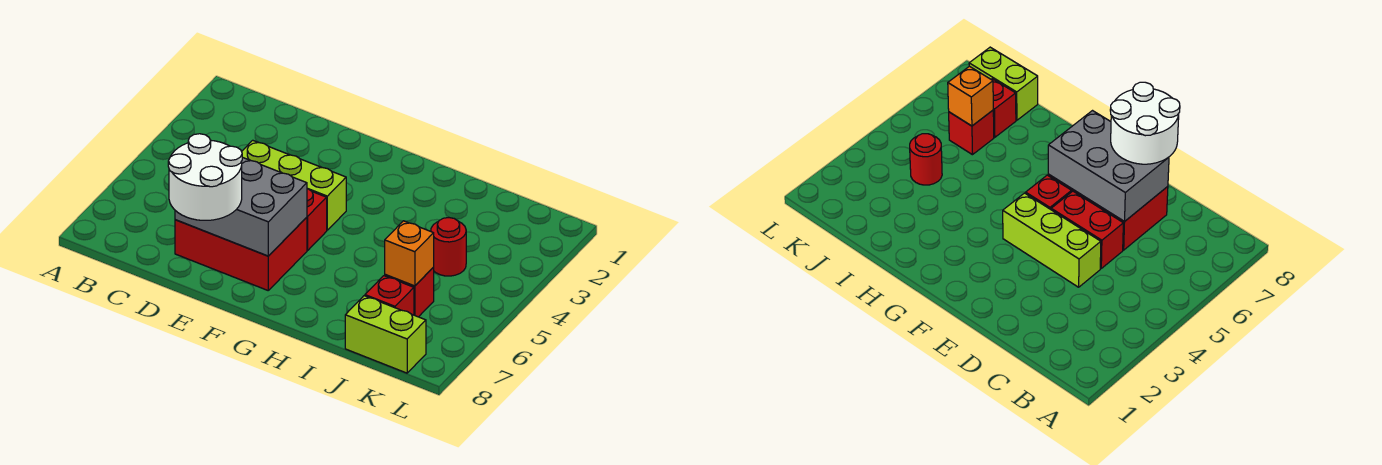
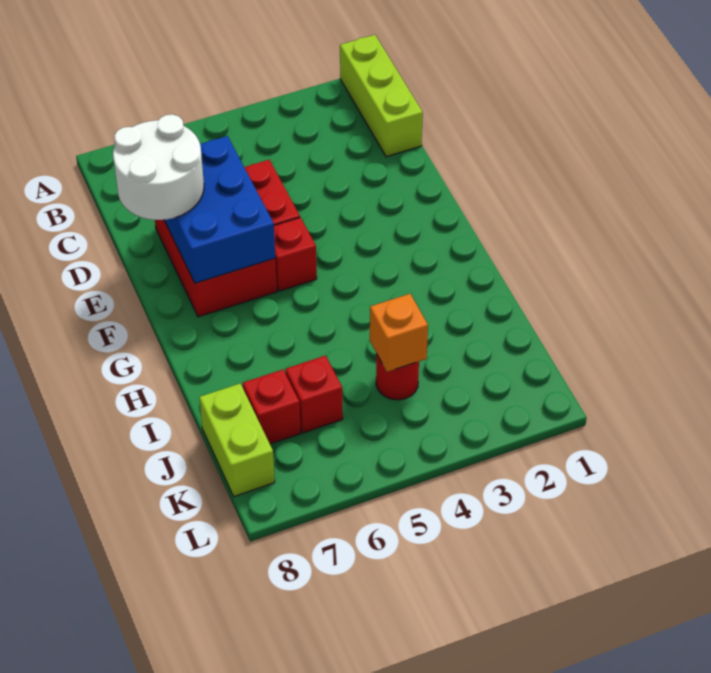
lime brick D4:F4 level 1 -> lime brick A1:C1 level 1
grey brick D6:F7 level 2 -> blue brick D6:F7 level 2
orange brick J6 level 2 -> orange brick J4 level 2

